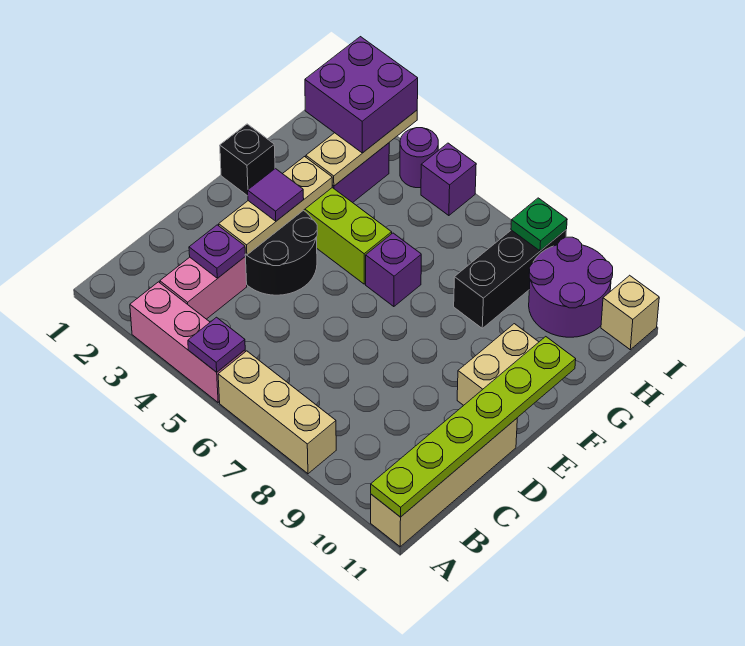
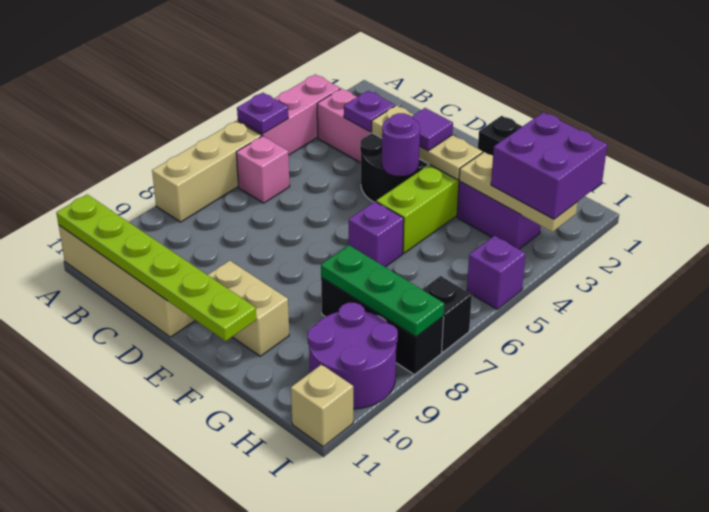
none -> pink brick B6 level 1
purple round brick I4 level 1 -> purple round brick E4 level 2
none -> black brick I7 level 1
green plate I8 level 2 -> green plate G8:I8 level 2

